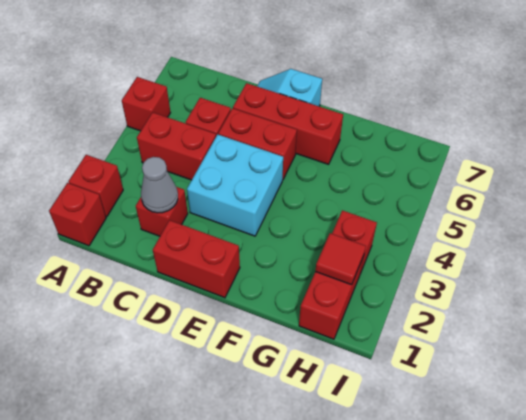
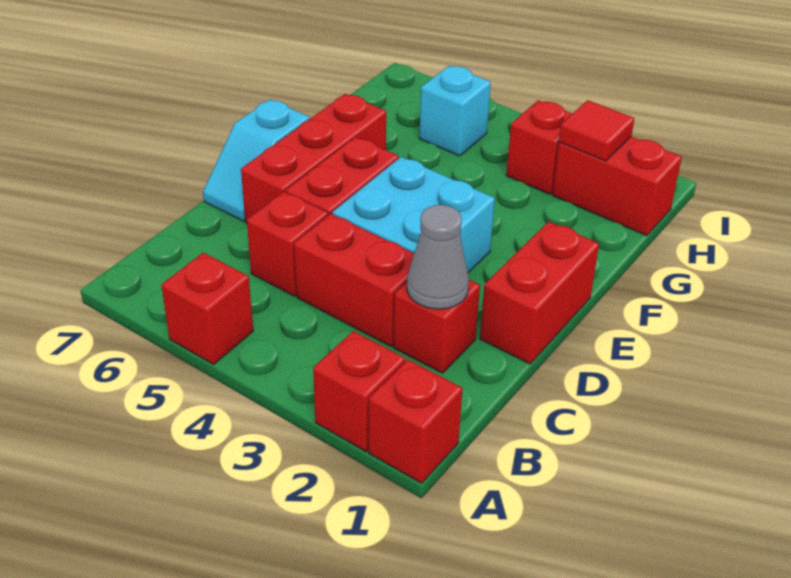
red brick B4:C4 level 1 -> red brick C3:C4 level 1
none -> cyan brick H5 level 1

